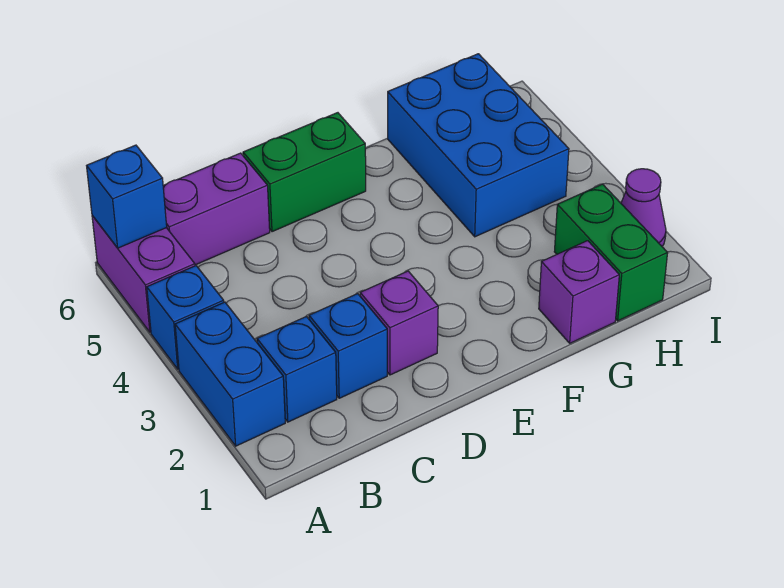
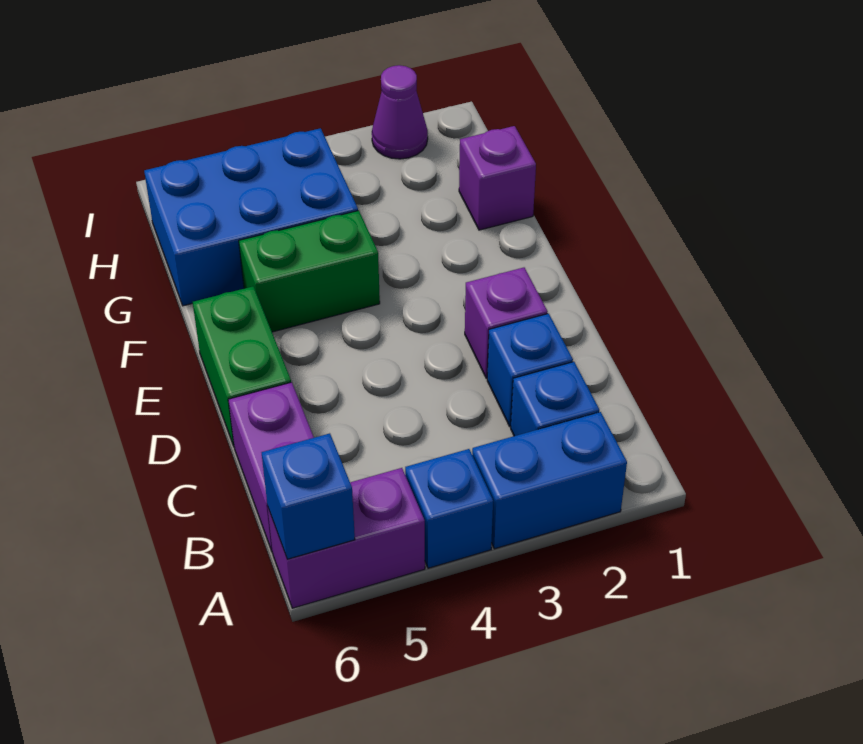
green brick H1:H2 level 1 -> green brick F4:F5 level 1

